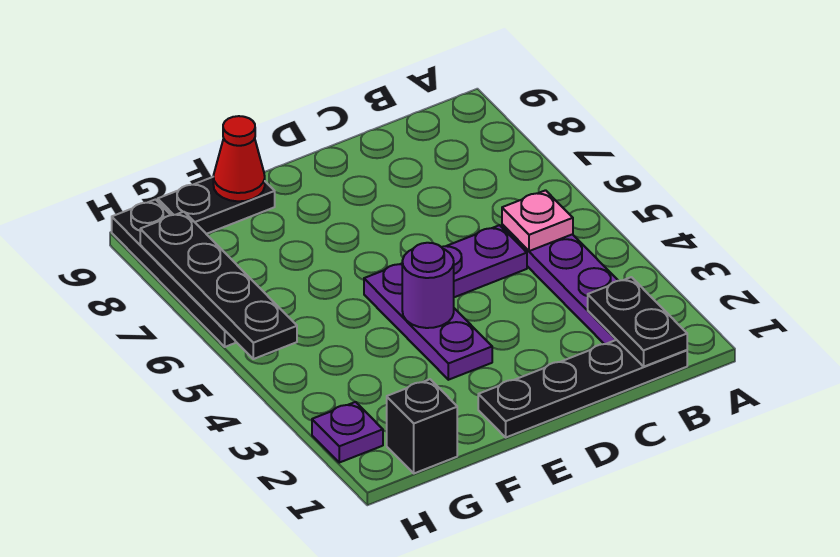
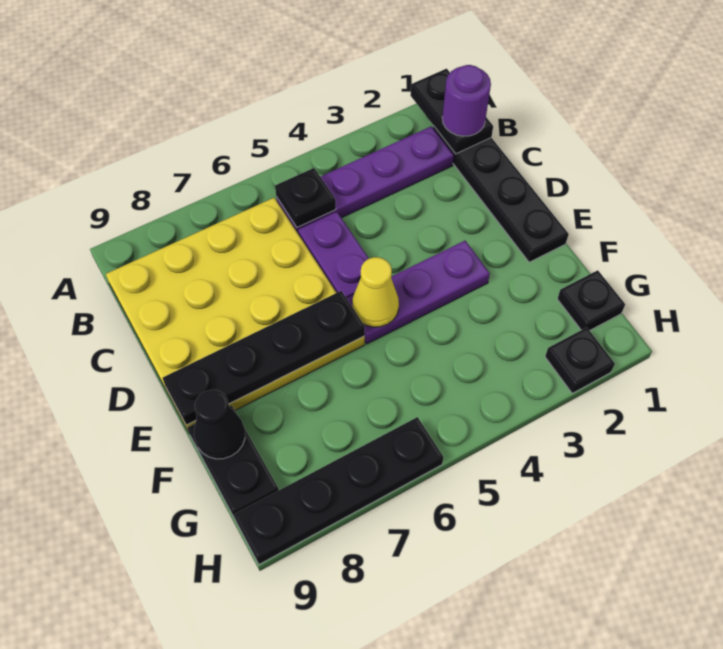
black plate B1:B2 level 2 -> black plate A1:B1 level 2
pink plate B5 level 2 -> black plate B5 level 2
none -> yellow plate B6:E9 level 1
purple round brick E4 level 2 -> purple round brick B1 level 3
none -> yellow cone E5 level 2
red cone F9 level 2 -> black cone F9 level 2
black brick G1 level 1 -> black plate G1 level 1
purple plate H2 level 1 -> black plate H2 level 1
black plate H5:H8 level 2 -> black plate E6:E9 level 2

